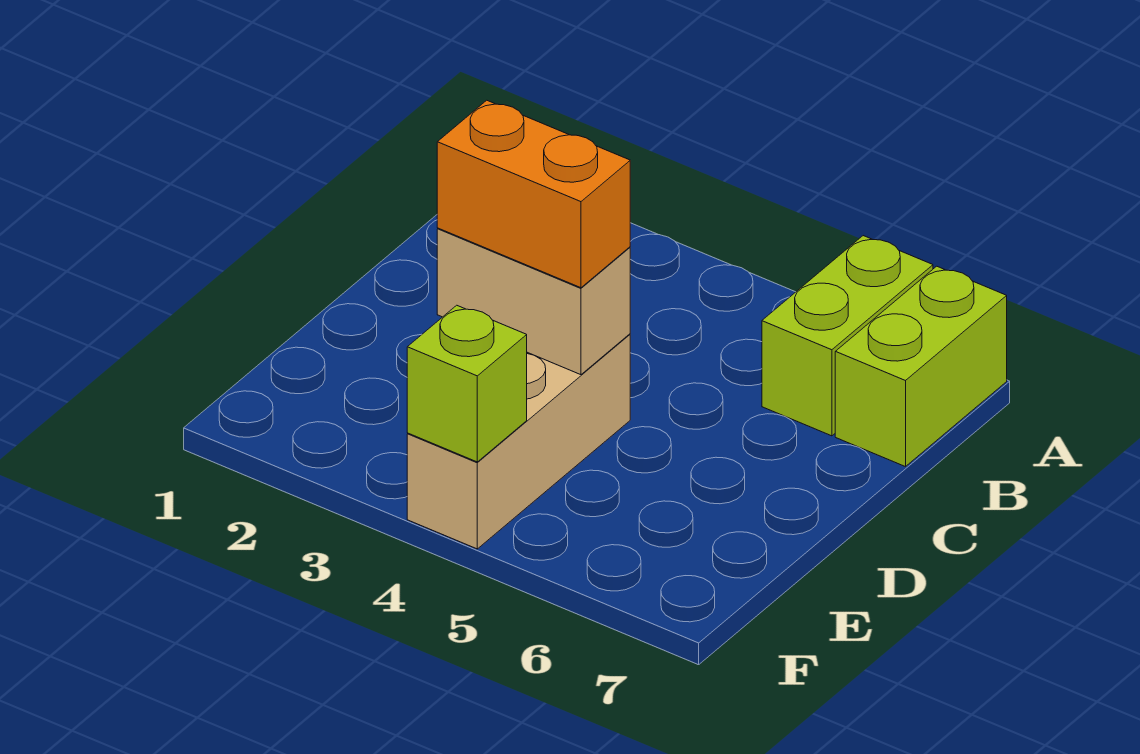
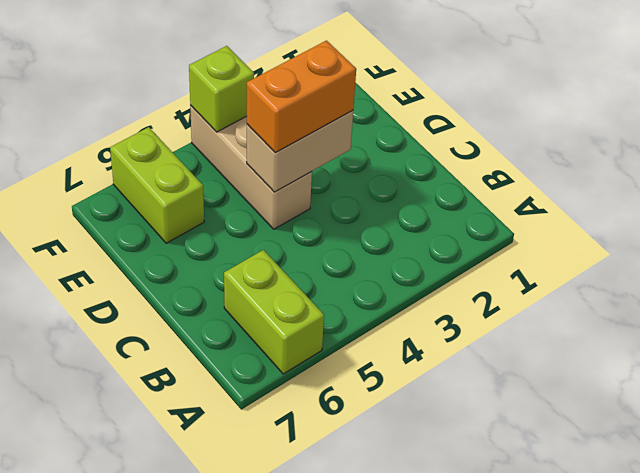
lime brick A7:B7 level 1 -> lime brick E6:F6 level 1

